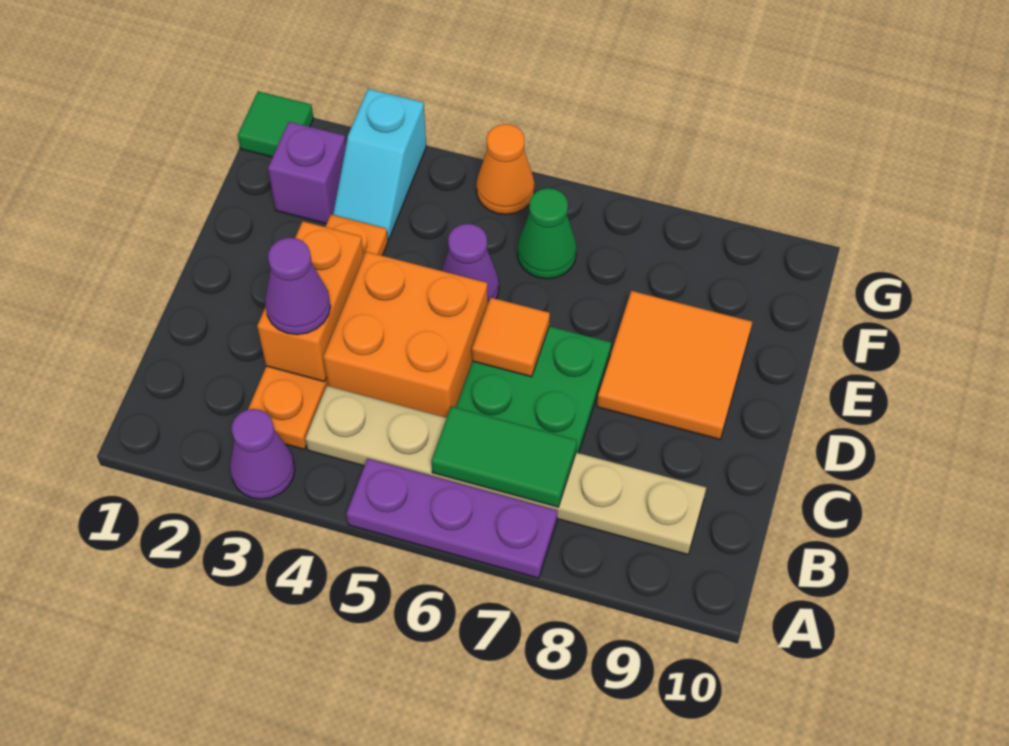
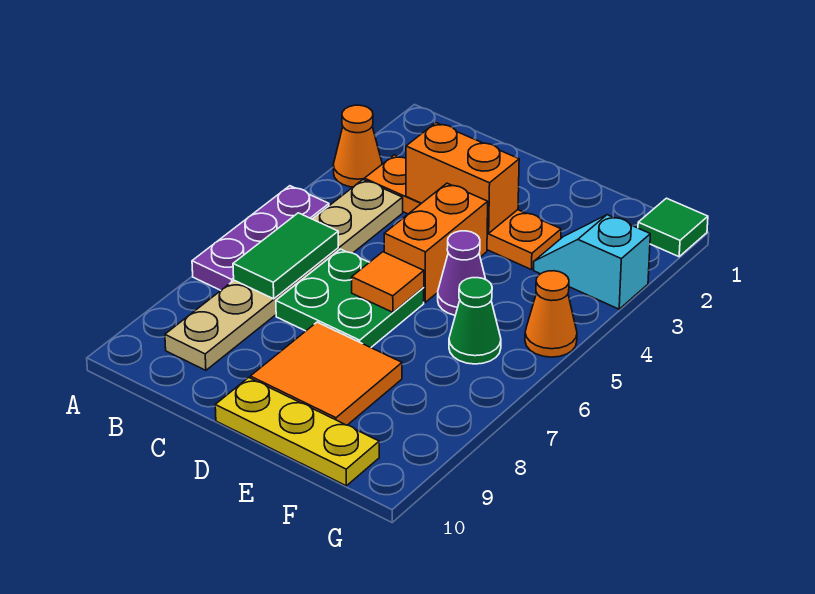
purple cone A3 level 1 -> orange cone A3 level 1
purple cone C3 level 3 -> none
orange brick C4:D5 level 1 -> orange brick D4:D5 level 1
none -> yellow plate D10:F10 level 1
purple brick F2 level 1 -> none

